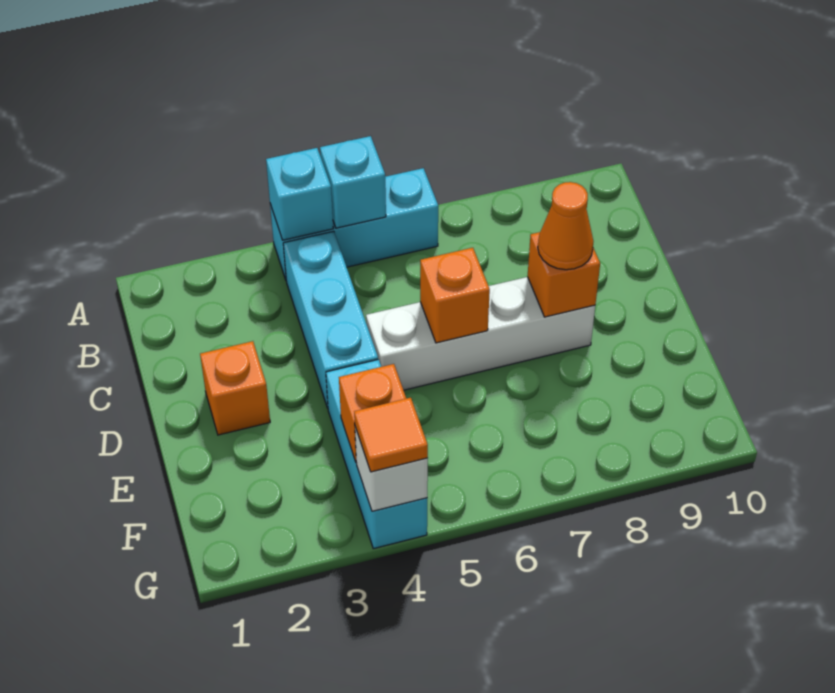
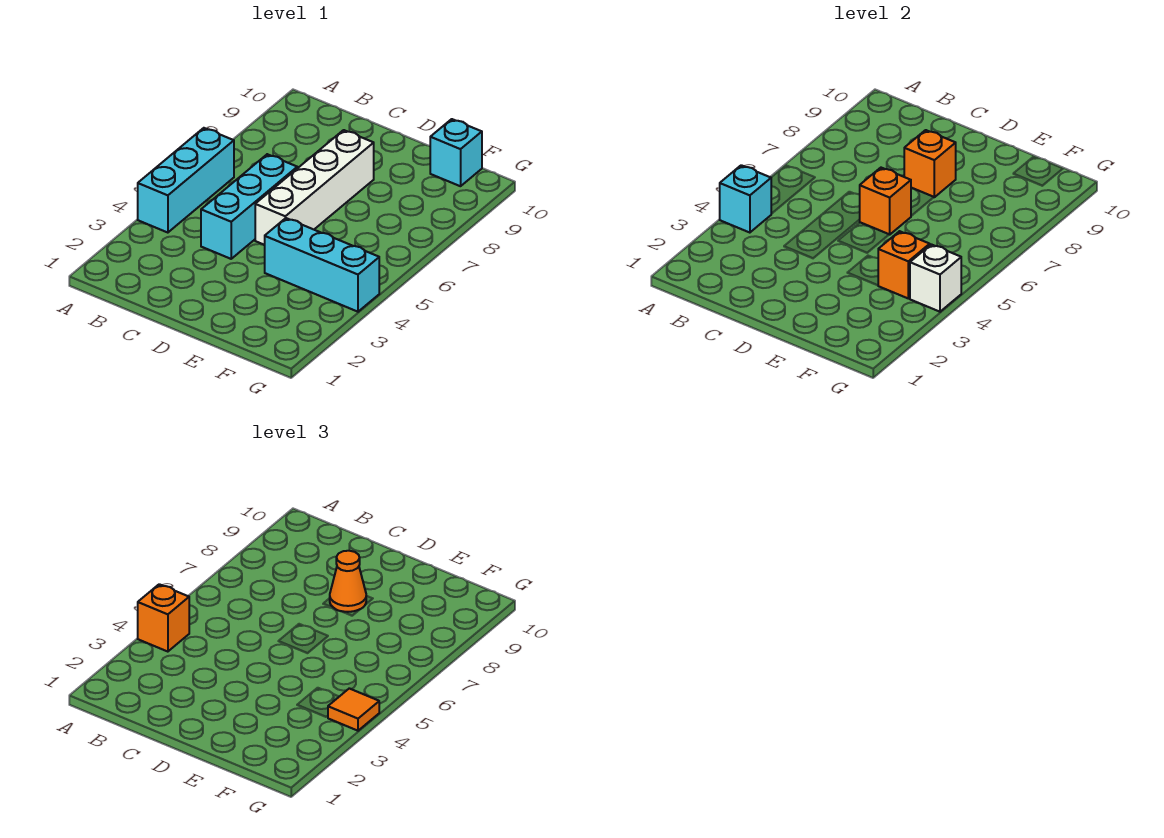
cyan brick A5 level 2 -> cyan brick F10 level 1
cyan brick B4:D4 level 1 -> cyan brick C4:C6 level 1
orange brick D2 level 1 -> orange brick A4 level 3

